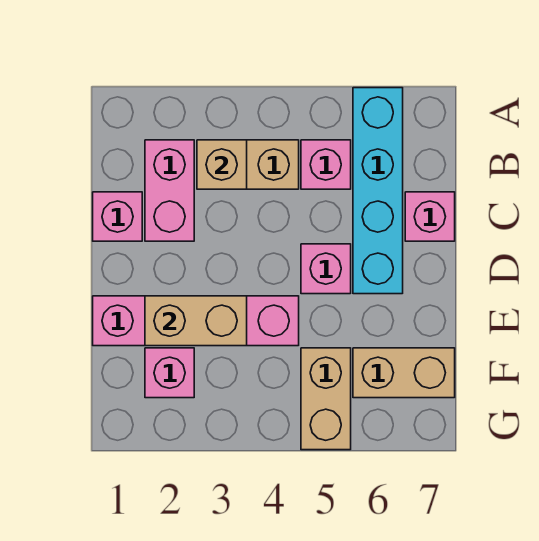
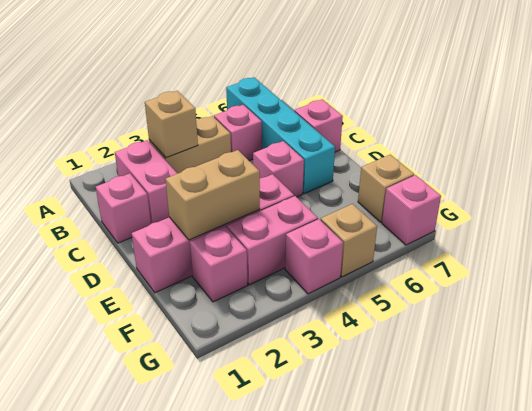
none -> pink brick F3:F4 level 1
tan brick F5:G5 level 1 -> tan brick G5 level 1
tan brick F6:F7 level 1 -> tan brick F7 level 1
none -> pink brick G4 level 1
none -> pink brick G7 level 1

